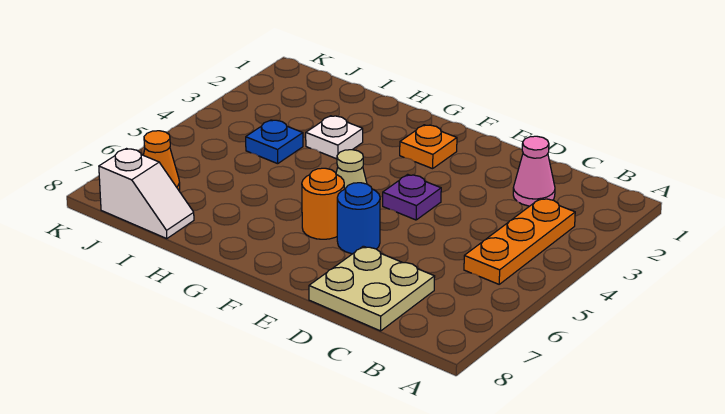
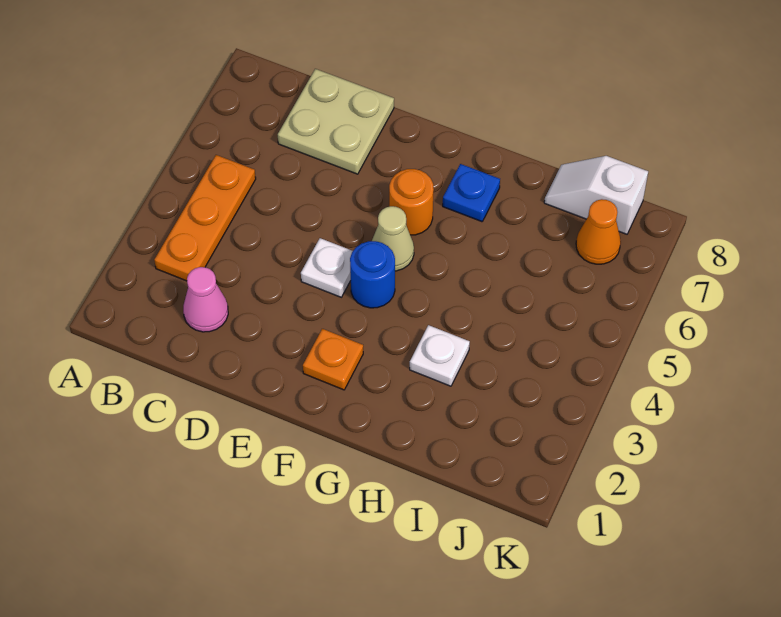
purple plate E4 level 1 -> white plate E4 level 1
blue round brick E6 level 1 -> blue round brick F4 level 1
blue plate I4 level 1 -> blue plate G7 level 1

